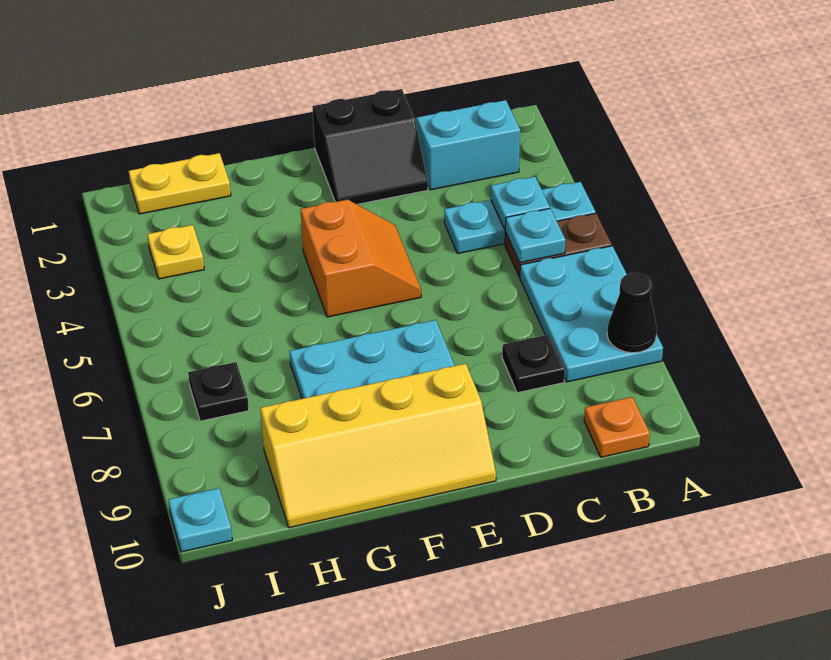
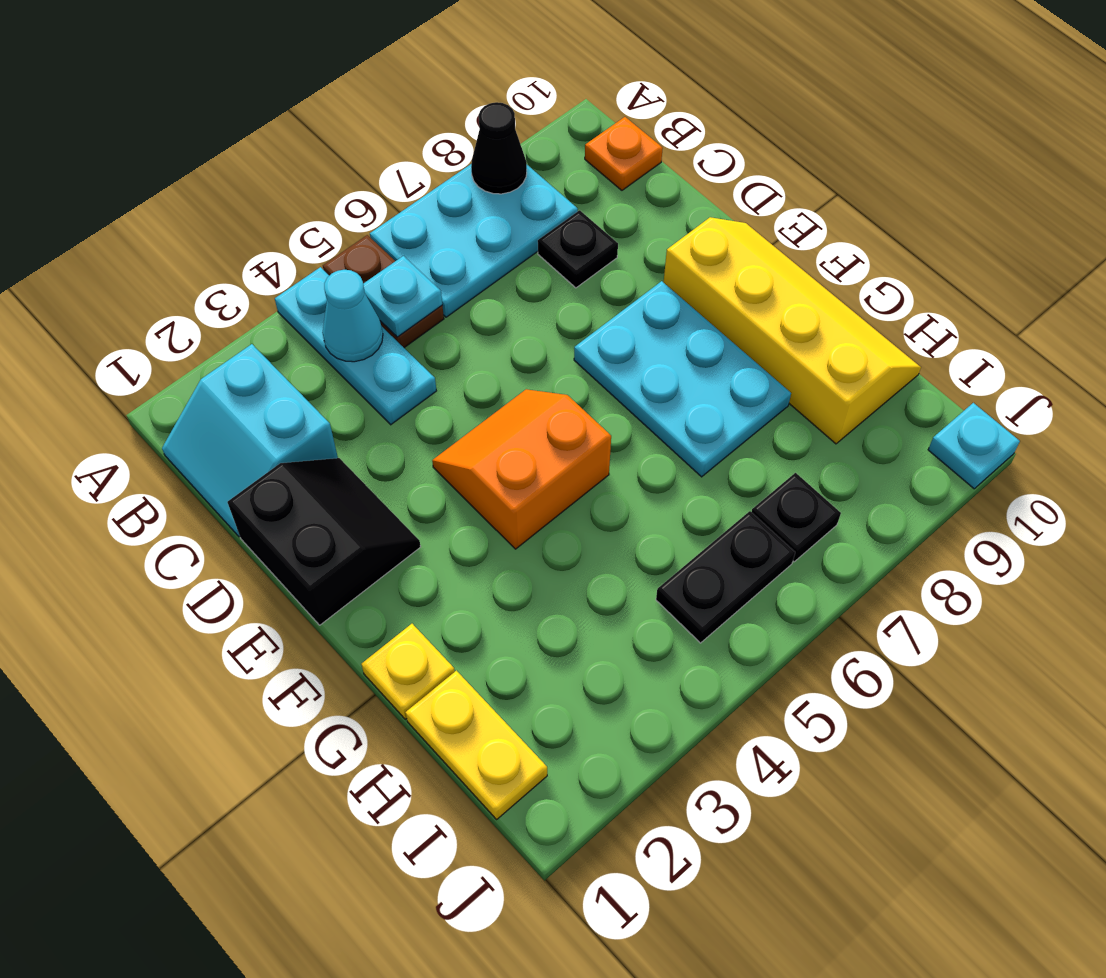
cyan plate B4 level 2 -> cyan cone B4 level 2
yellow plate I3 level 1 -> yellow plate G1 level 1
none -> black plate I5:I6 level 1

